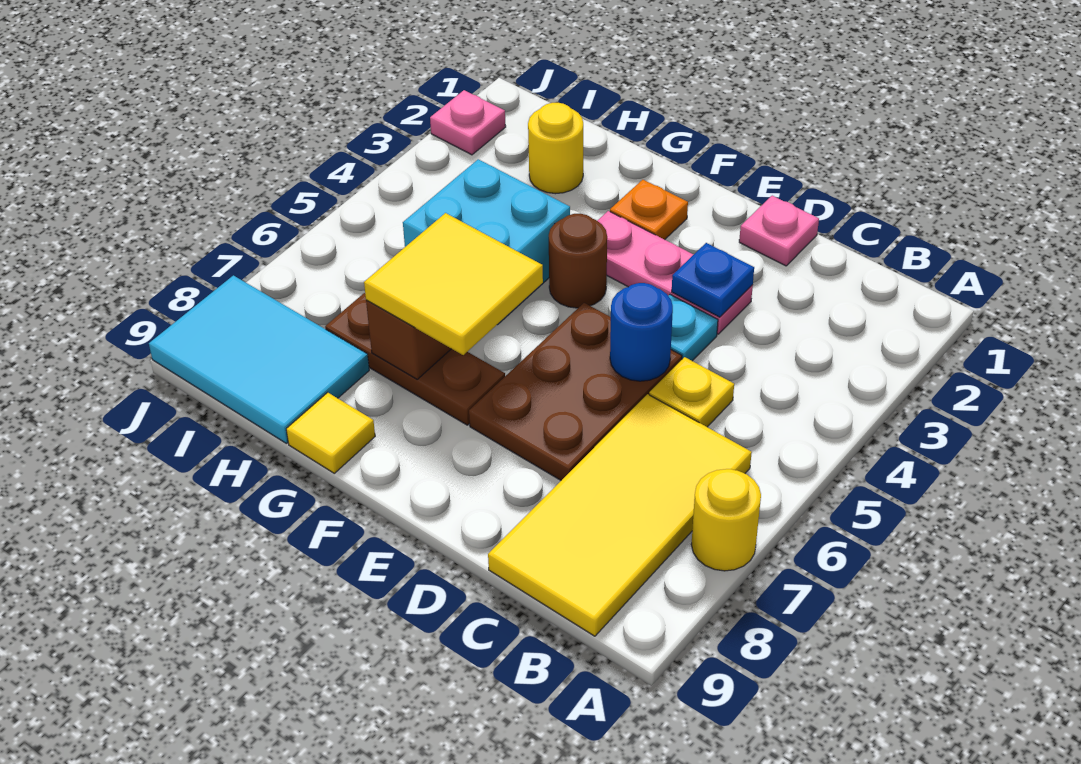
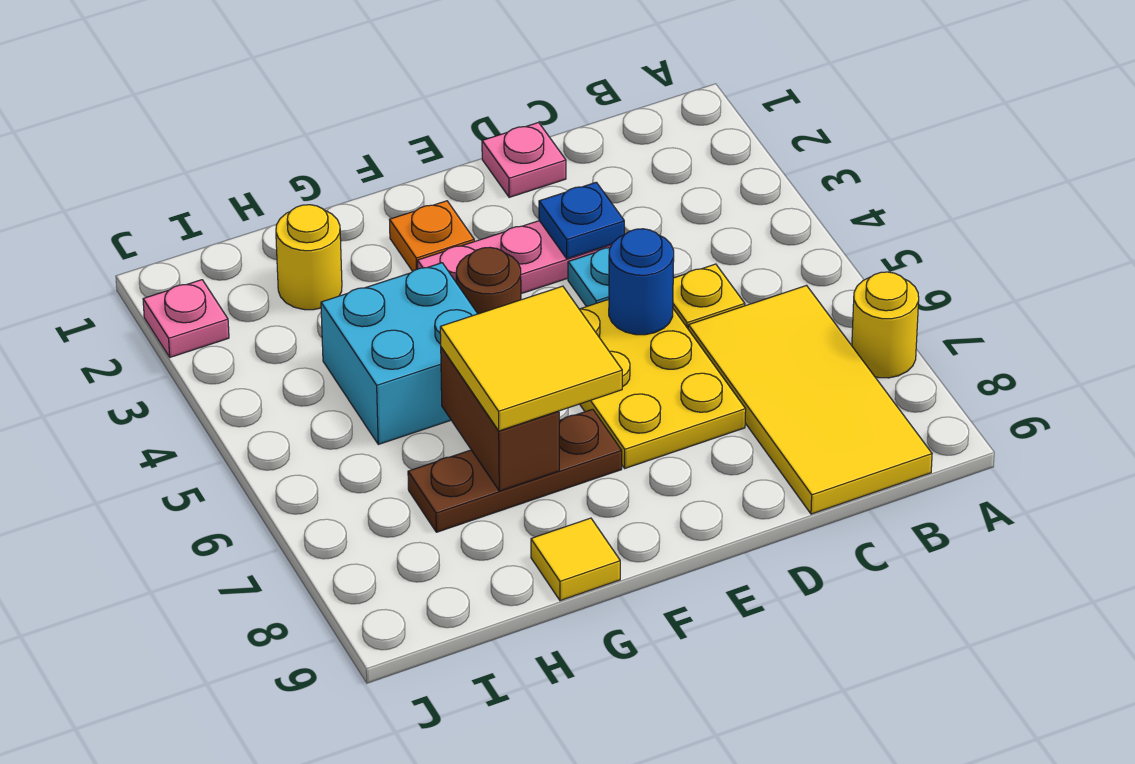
brown plate D5:E7 level 1 -> yellow plate D5:E7 level 1
cyan tile H8:J9 level 1 -> none

